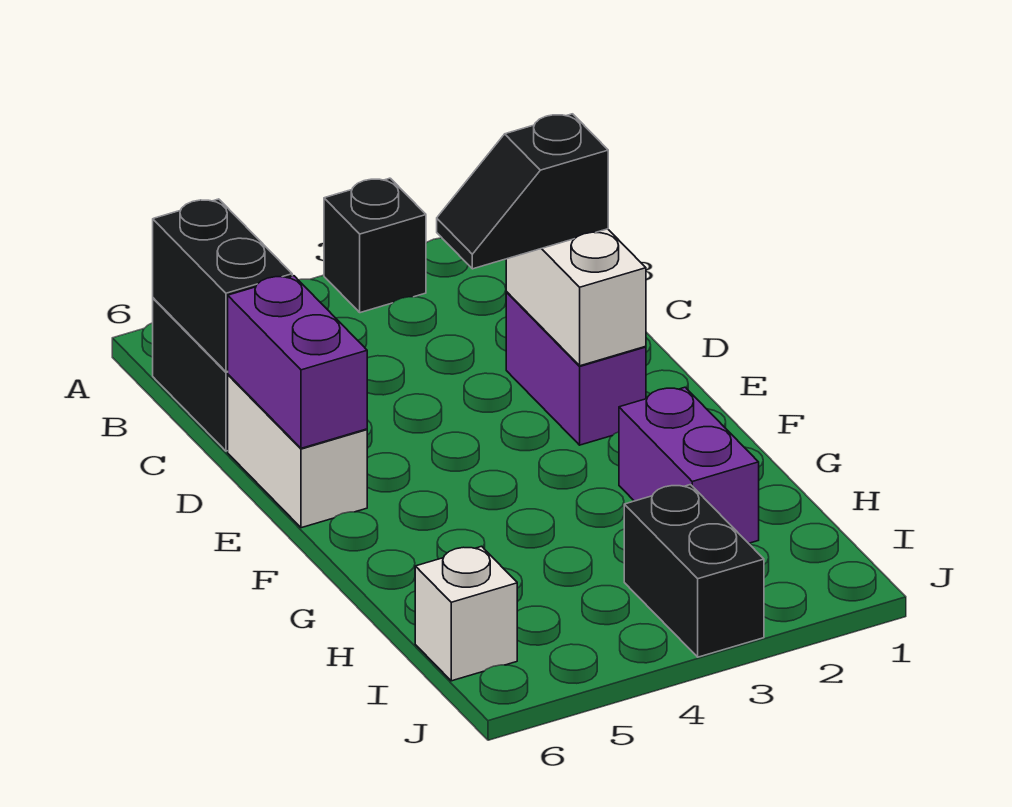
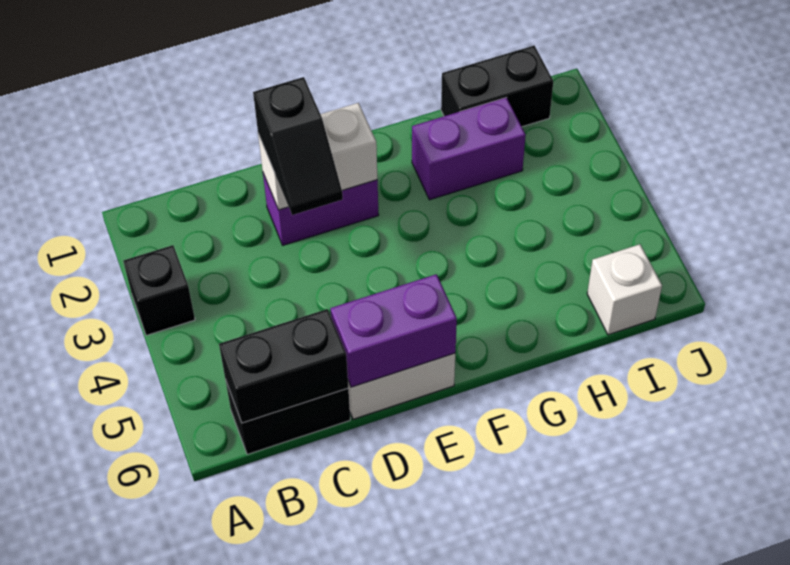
black brick I3:J3 level 1 -> black brick H1:I1 level 1

